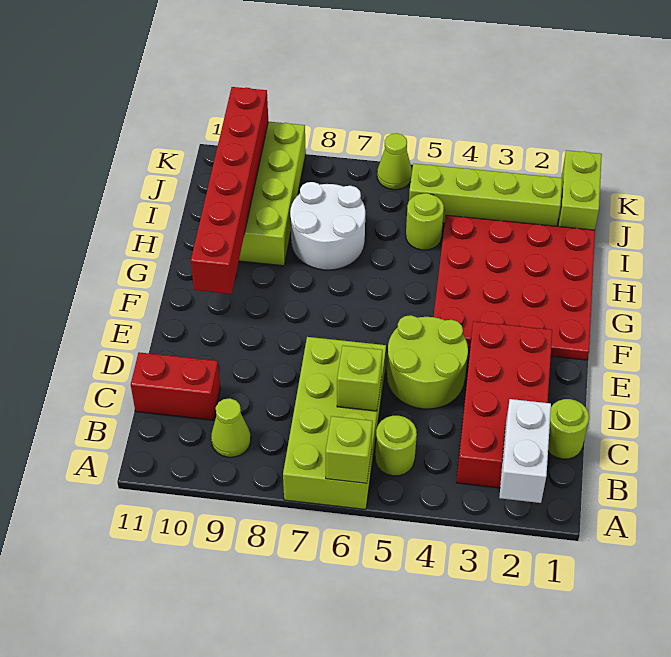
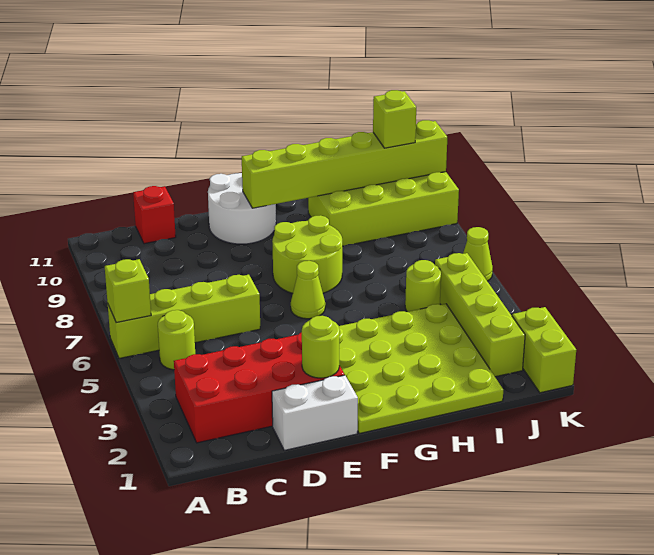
white brick A2:B2 level 2 -> white brick D1:E1 level 1
lime brick A6:D7 level 1 -> lime brick A6:D6 level 1
lime cone B9 level 1 -> lime cone F6 level 1
lime round brick C1 level 1 -> lime round brick E2 level 2
lime brick C6 level 2 -> lime brick J10 level 3
red brick C10:C11 level 1 -> red brick C11 level 1
lime round brick D4:E5 level 1 -> lime round brick F7:G8 level 1
red plate F1:I4 level 1 -> lime plate F1:I4 level 1
red brick F10:K10 level 2 -> lime brick F10:K10 level 2
white round brick H7:I8 level 1 -> white round brick E10:F11 level 1
lime brick J1:K1 level 1 -> lime brick K1:K2 level 1

